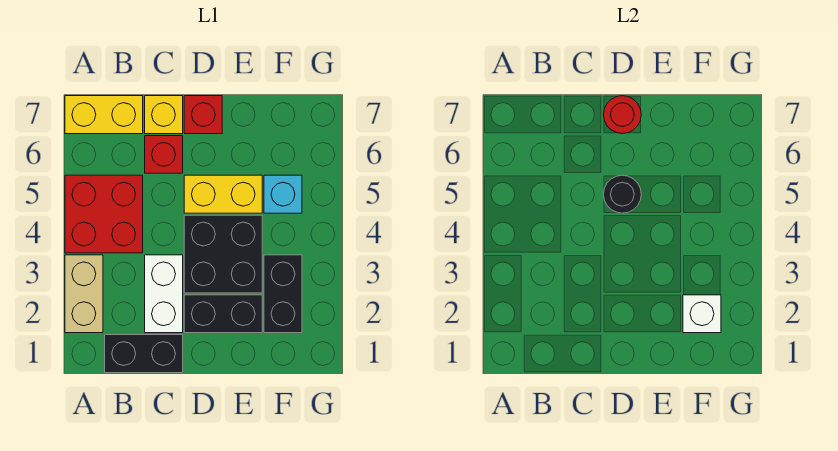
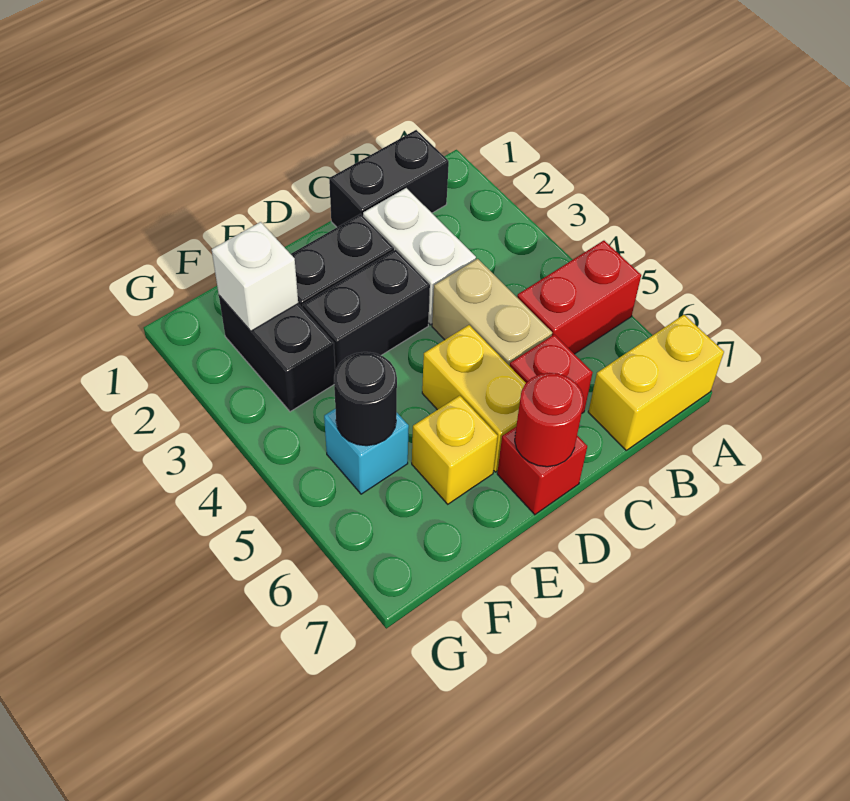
tan brick A2:A3 level 1 -> tan brick C4:C5 level 1
red brick A4:B5 level 1 -> red brick A5:B5 level 1
yellow brick C7 level 1 -> yellow brick E6 level 1
black brick D3:E4 level 1 -> black brick D3:E3 level 1
yellow brick D5:E5 level 1 -> yellow brick D5:D6 level 1
black round brick D5 level 2 -> black round brick F5 level 2

